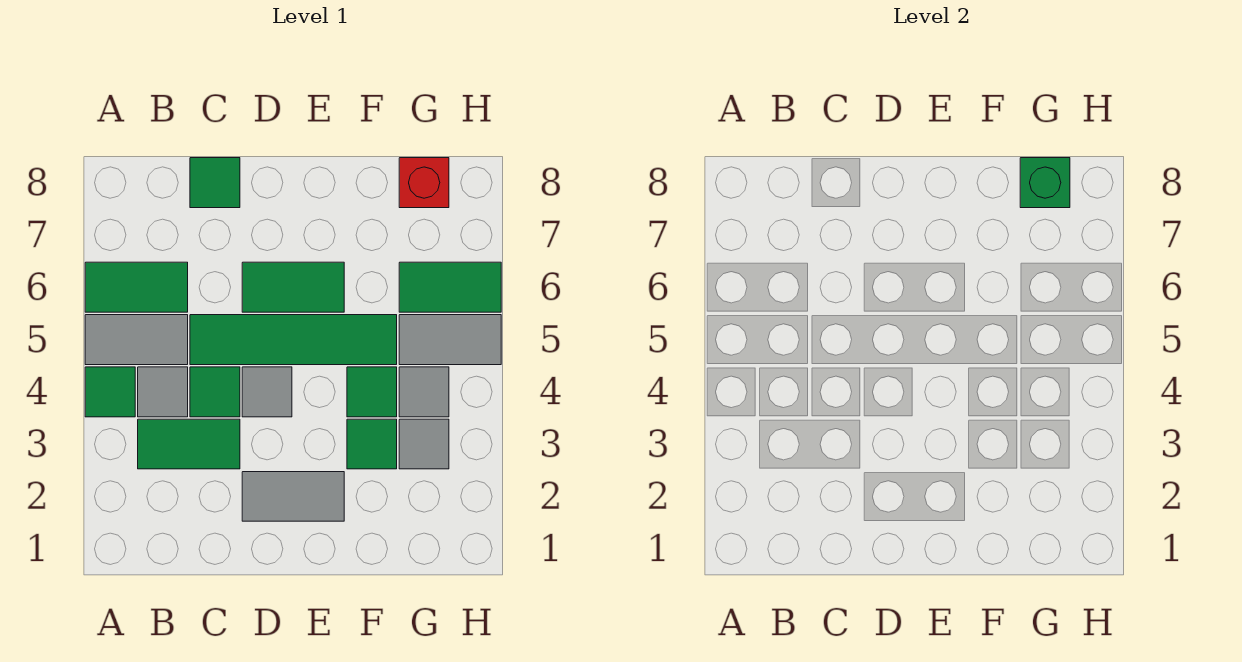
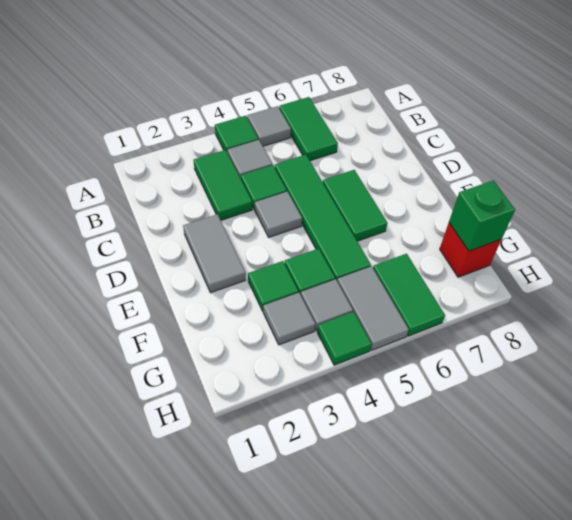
grey tile A5:B5 level 1 -> grey tile A5 level 1
green tile C8 level 1 -> green tile H4 level 1

